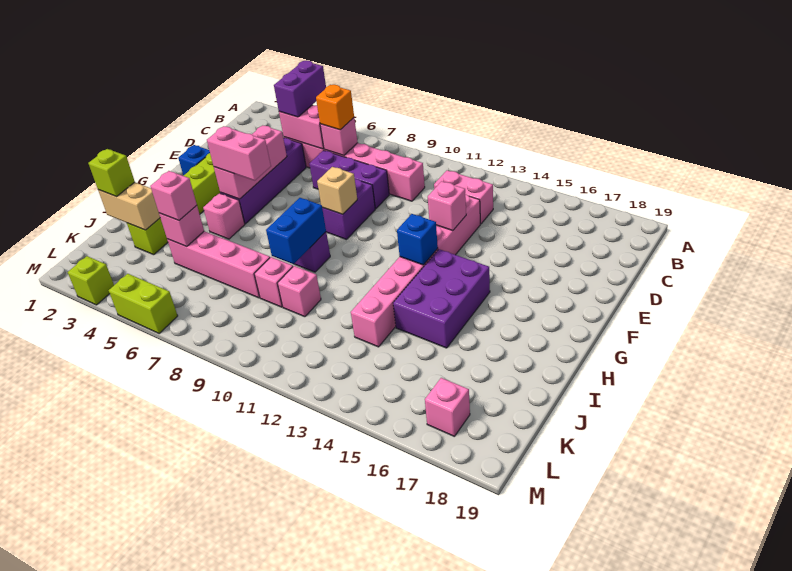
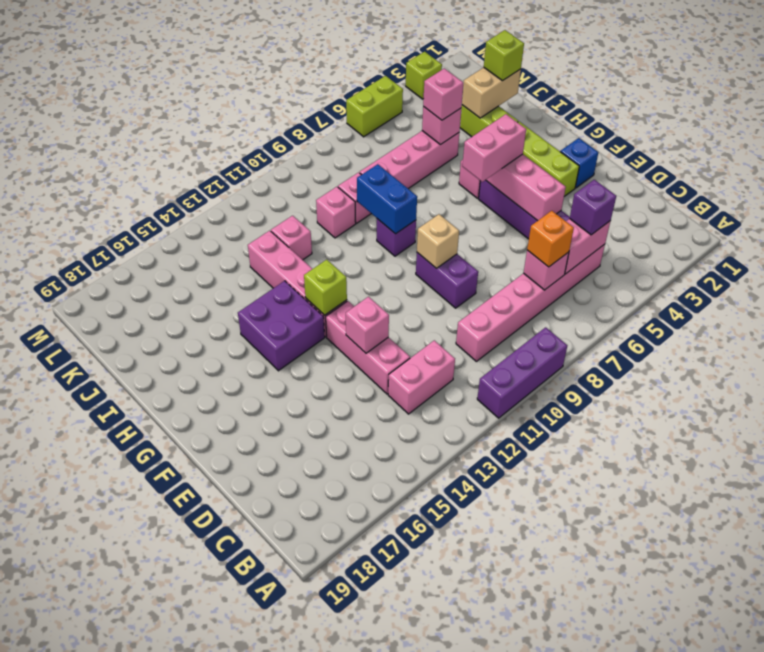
purple brick B5:C5 level 3 -> purple brick C5 level 3
purple brick D7:D9 level 1 -> purple brick A9:A11 level 1
blue brick G13 level 2 -> lime brick G13 level 2
purple brick G14:I15 level 1 -> purple brick G14:H15 level 1
pink brick L17 level 1 -> pink brick J12 level 1

